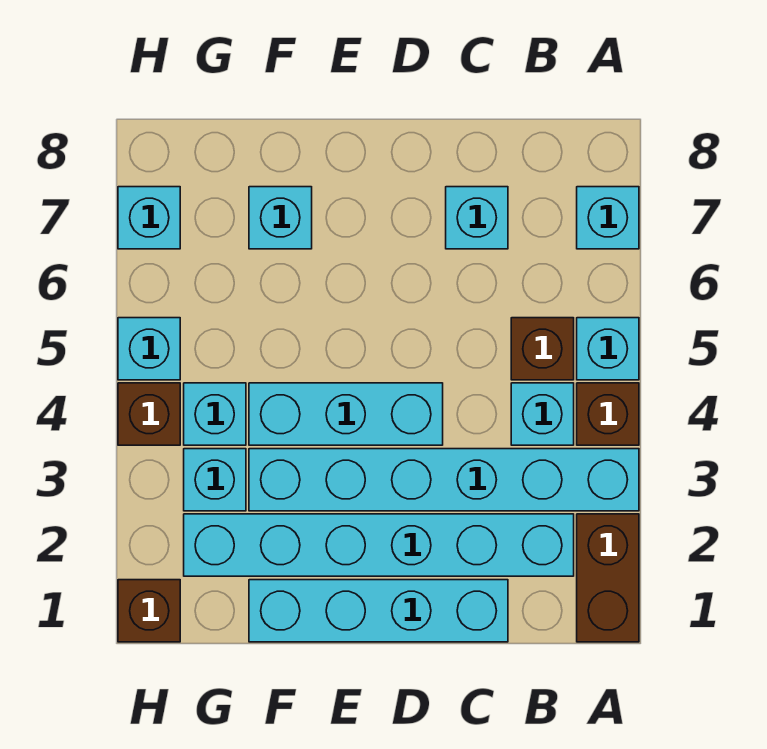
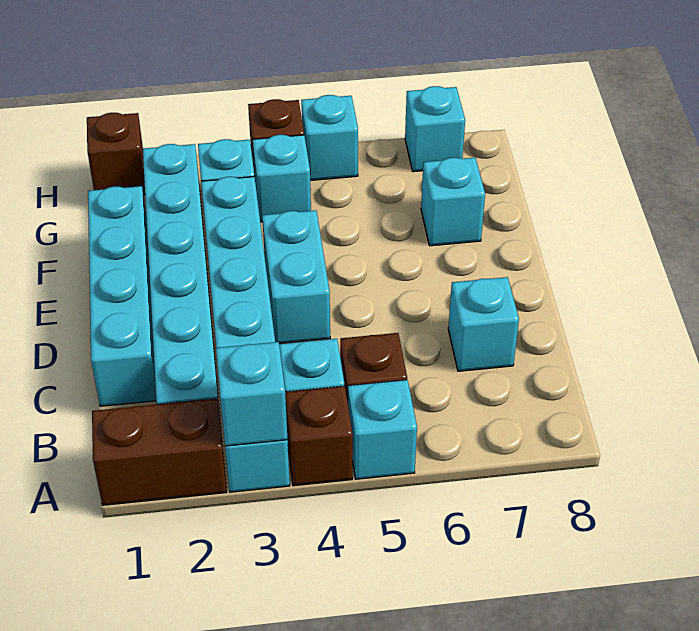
cyan brick A7 level 1 -> cyan brick A3 level 2
cyan brick D4:F4 level 1 -> cyan brick D4:E4 level 1

